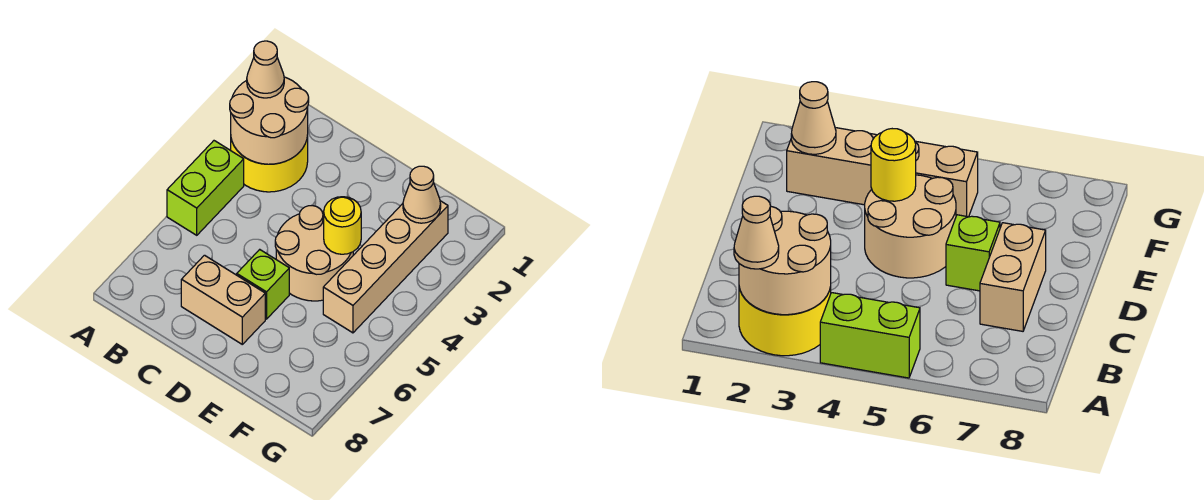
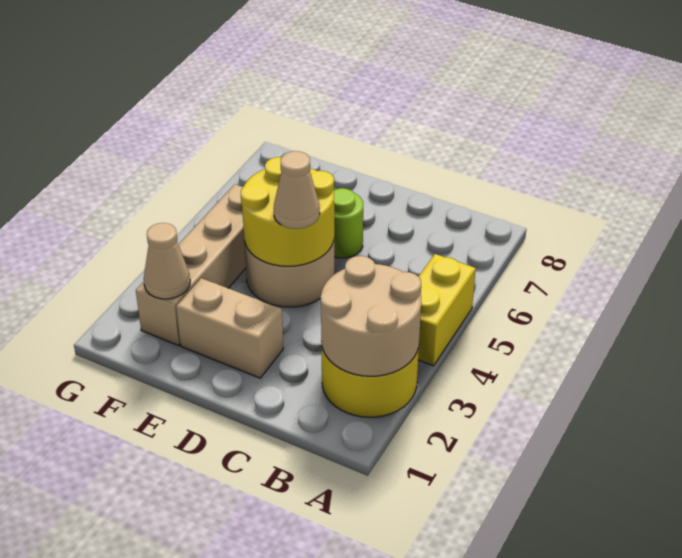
tan cone A2 level 3 -> tan cone D4 level 3
lime brick A4:A5 level 1 -> yellow brick A4:A5 level 1
tan brick C7:D7 level 1 -> tan brick D2:E2 level 1
lime brick D6 level 1 -> lime round brick D6 level 1
yellow round brick E4 level 2 -> yellow round brick D4:E5 level 2

